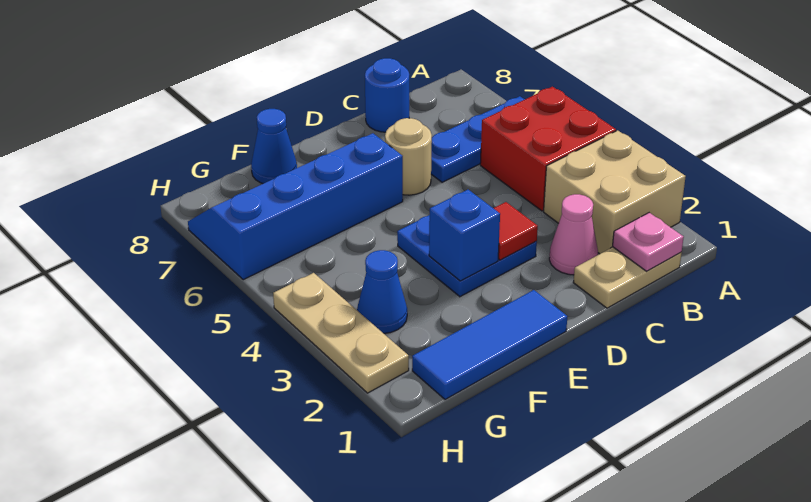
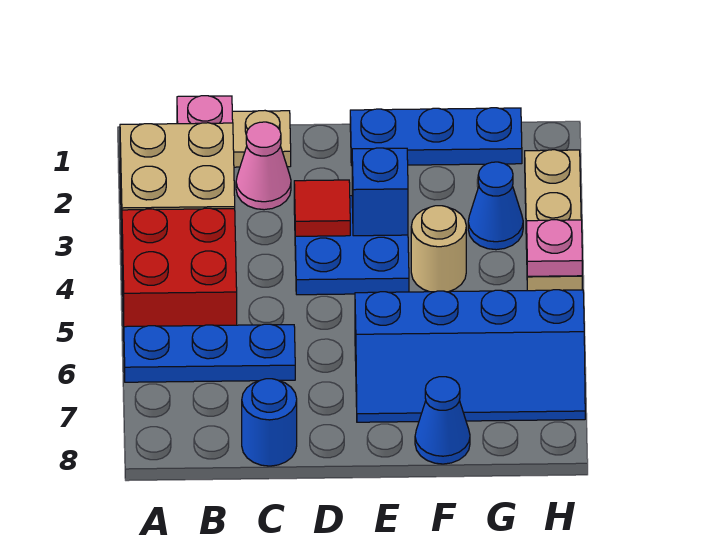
tan round brick D6 level 1 -> tan round brick F4 level 1
blue tile E1:G1 level 1 -> blue plate E1:G1 level 1
none -> pink plate H4 level 2

